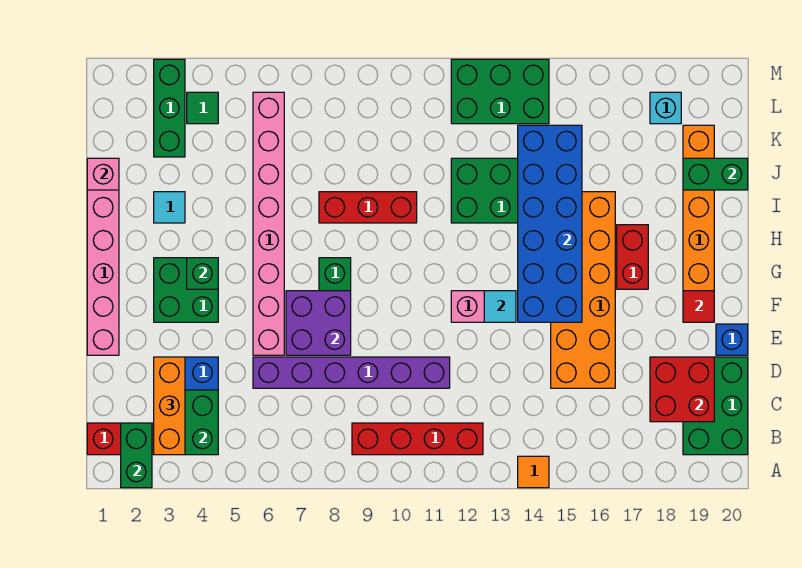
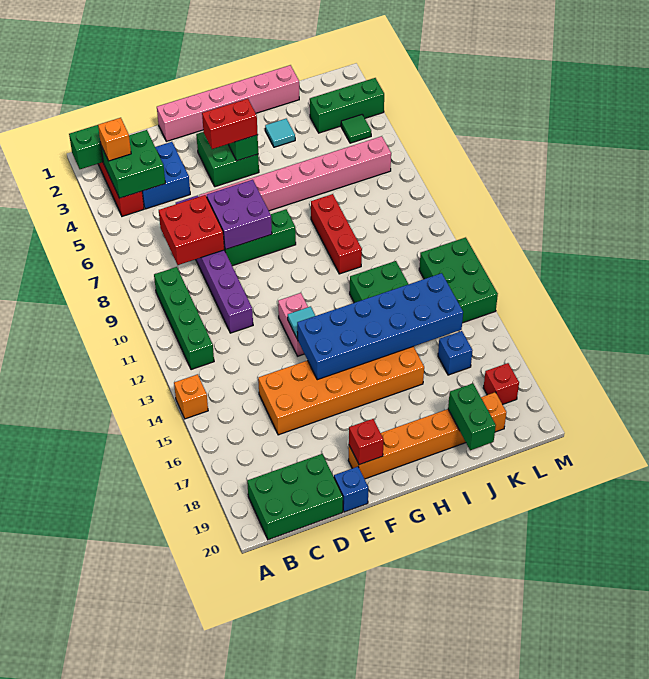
orange tile A14 level 1 -> orange brick A14 level 1
orange brick B3:D3 level 3 -> orange brick B3 level 3
red brick B9:B12 level 1 -> green brick B9:B12 level 1
red brick C18:D19 level 2 -> red brick C7:D8 level 2
red tile F19 level 2 -> red brick F19 level 2
red brick G17:H17 level 1 -> red brick F4:G4 level 3
pink brick J1 level 2 -> none
none -> blue brick K16 level 1
cyan brick L18 level 1 -> red brick L18 level 1

